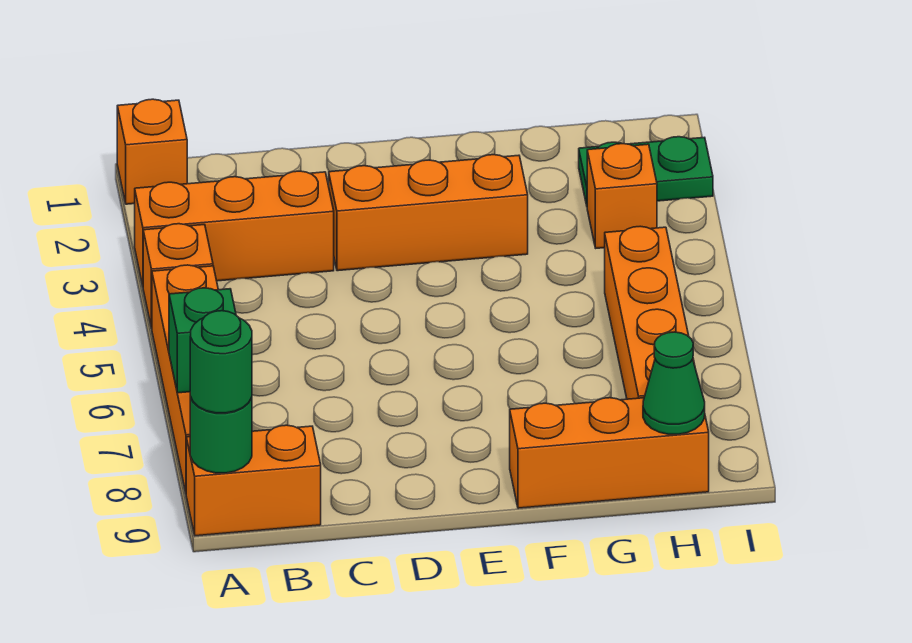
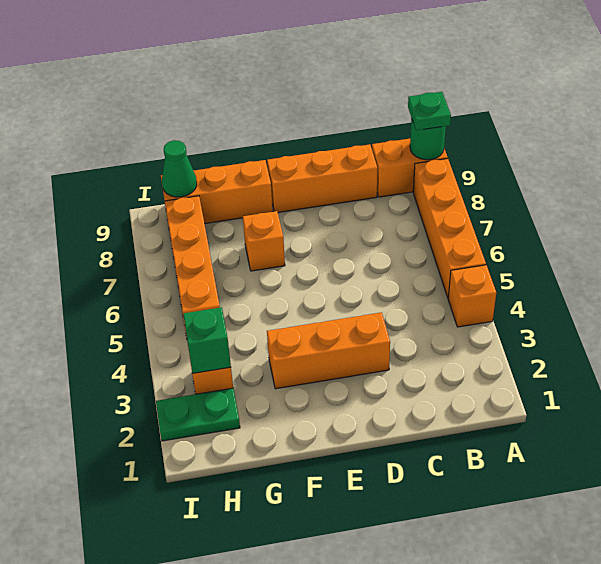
orange brick A1 level 1 -> orange brick F7 level 1
orange brick A3:C3 level 1 -> orange brick C9:E9 level 1
green brick A7 level 2 -> green brick H3 level 2
green round brick A9 level 3 -> green plate A9 level 3

